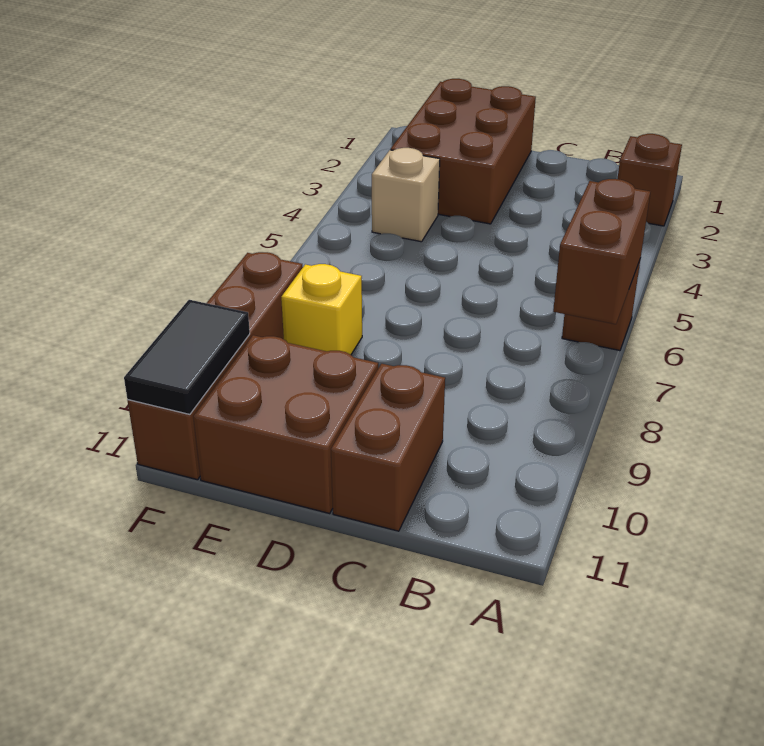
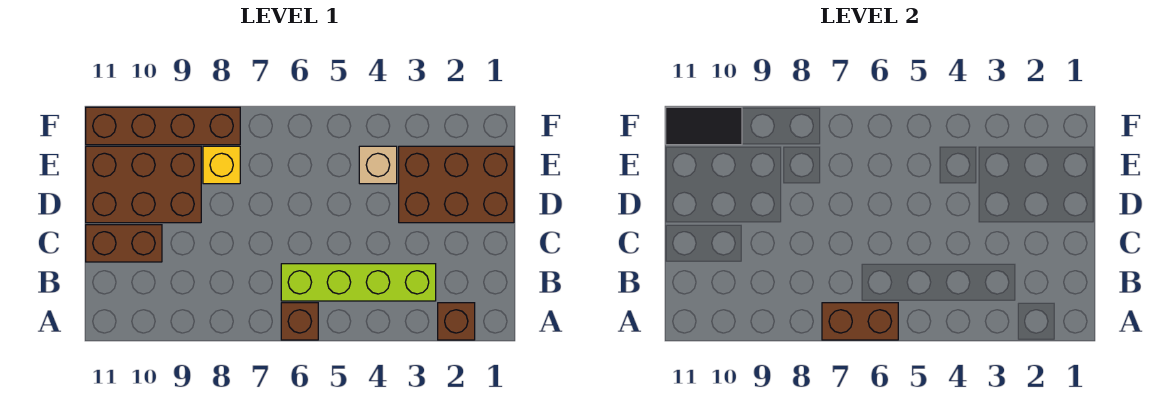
none -> lime brick B3:B6 level 1
brown brick D10:E11 level 1 -> brown brick D9:E11 level 1

